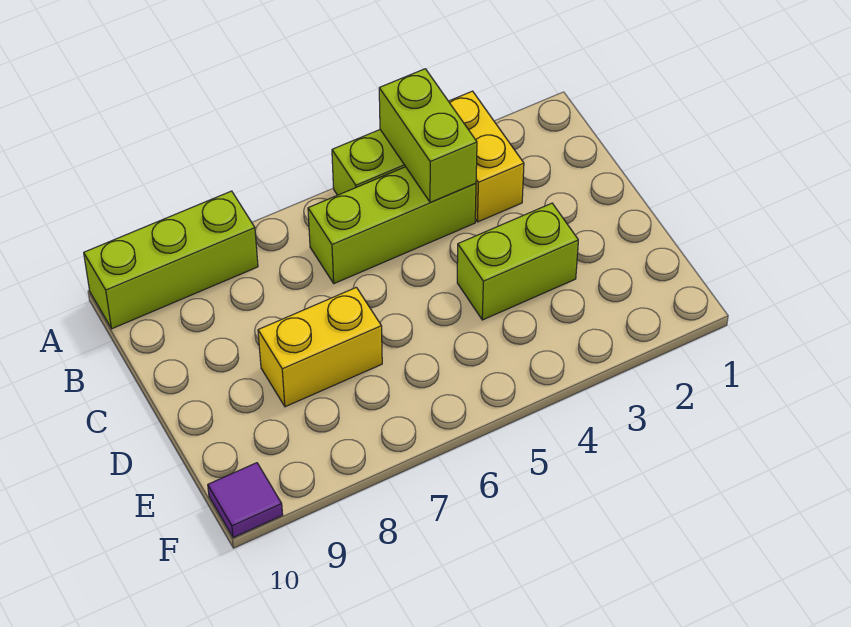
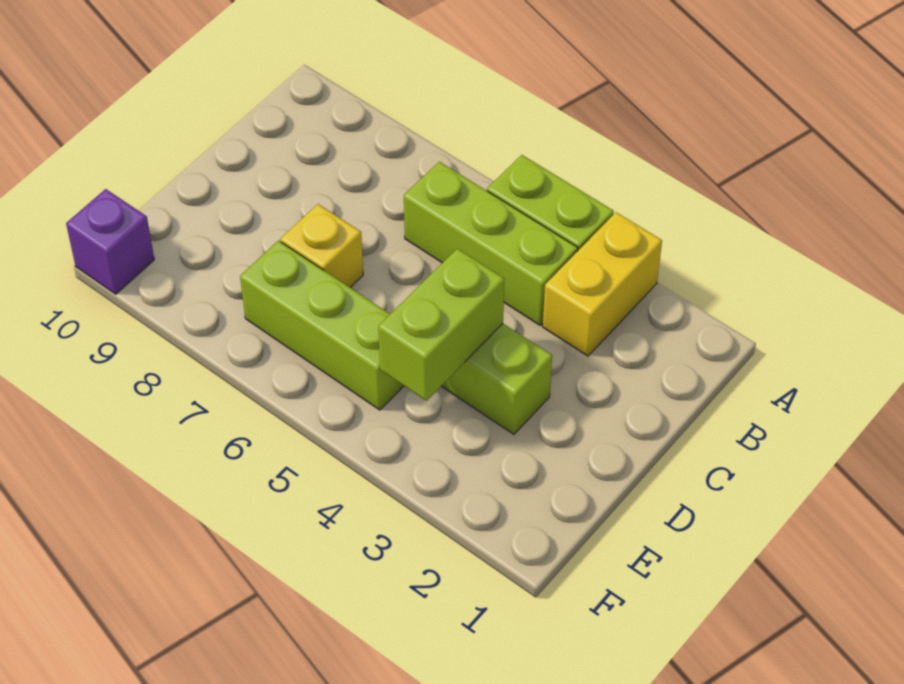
lime brick A4:B4 level 2 -> lime brick D4:E4 level 2
lime brick A8:A10 level 1 -> lime brick E5:E7 level 1
yellow brick D7:D8 level 1 -> yellow brick D7 level 1
purple tile F10 level 1 -> purple brick F10 level 1

